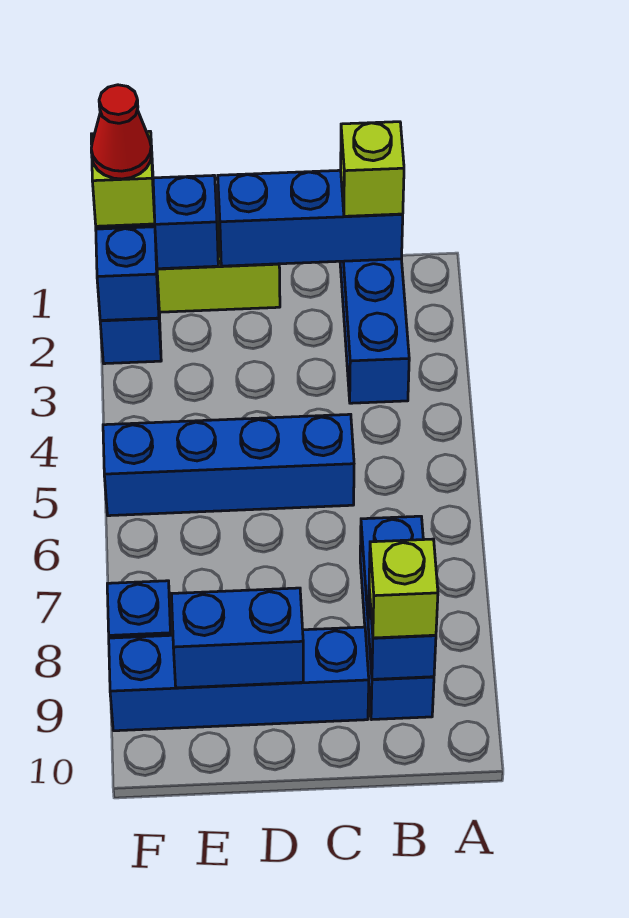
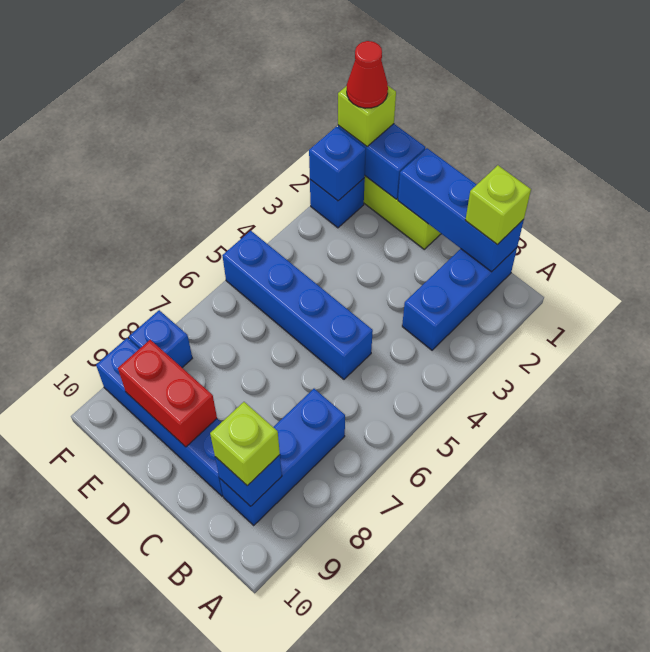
blue brick D9:E9 level 2 -> red brick D9:E9 level 2

